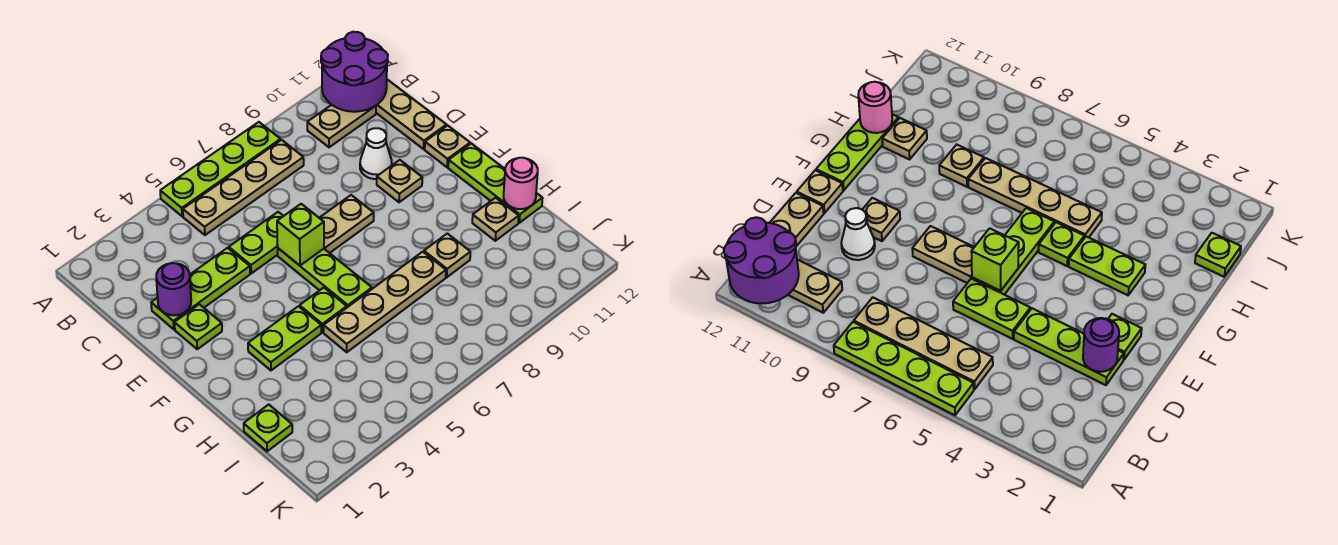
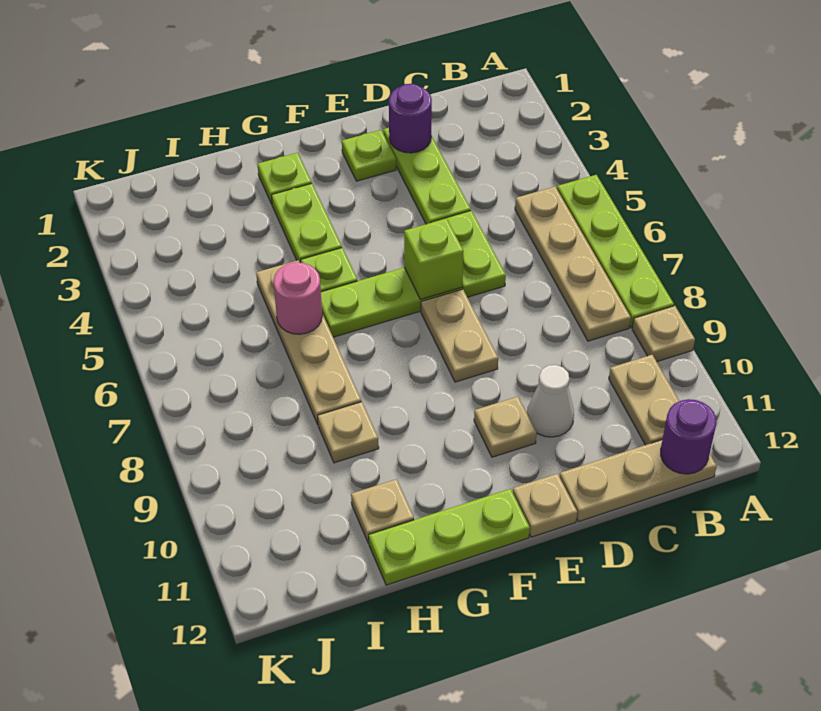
none -> tan plate A9 level 1
purple round brick A11:B12 level 2 -> purple round brick B12 level 2
pink round brick H12 level 2 -> pink round brick H6 level 2
lime plate I1 level 1 -> lime plate G2 level 1

